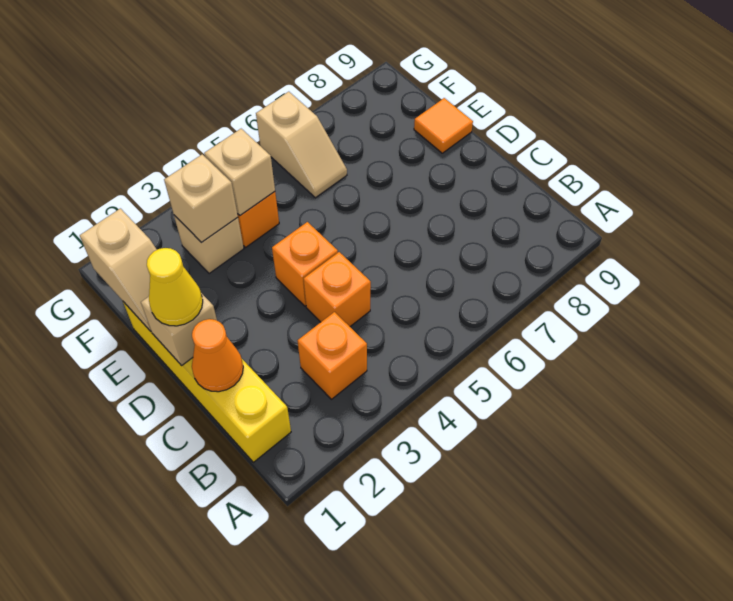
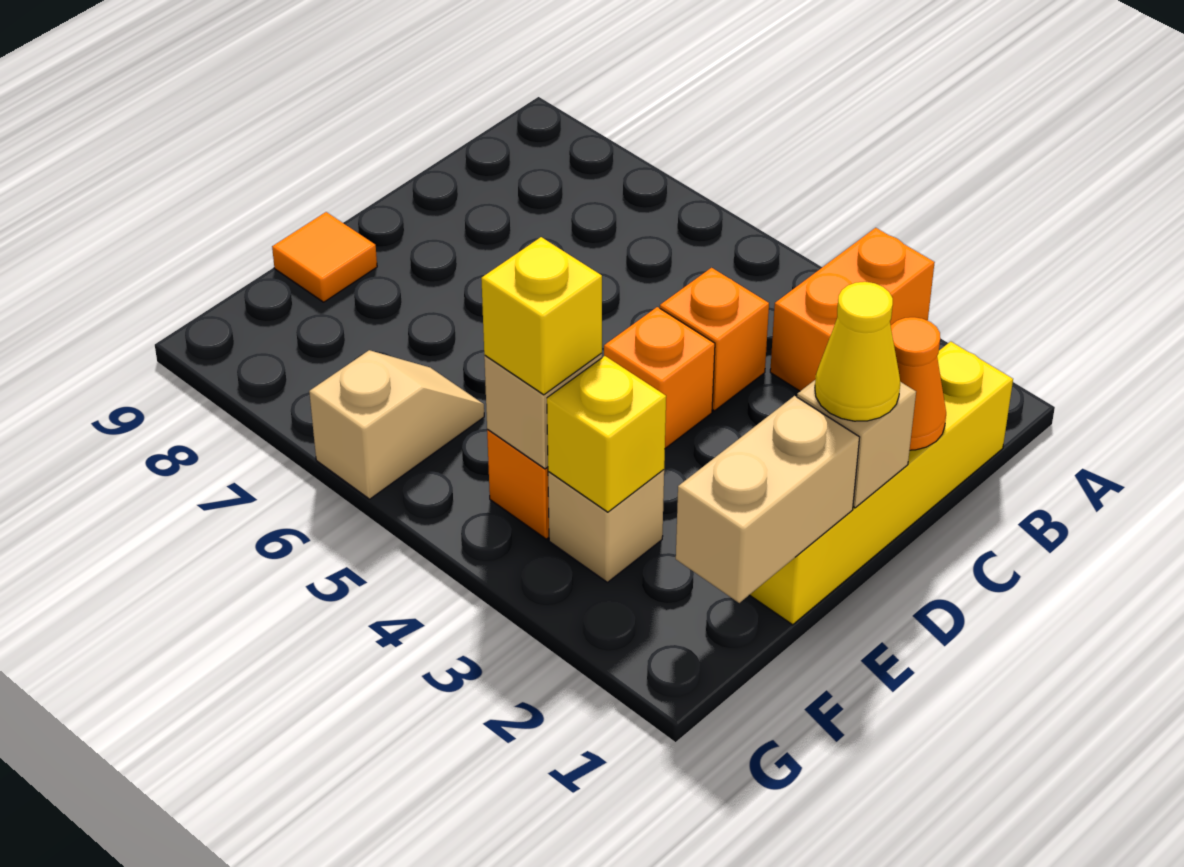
orange brick B3 level 1 -> orange brick A3:B3 level 1
tan slope E1:F1 level 2 top F -> tan brick E1:F1 level 2
tan brick F3 level 2 -> yellow brick F3 level 2
none -> yellow brick F4 level 3

